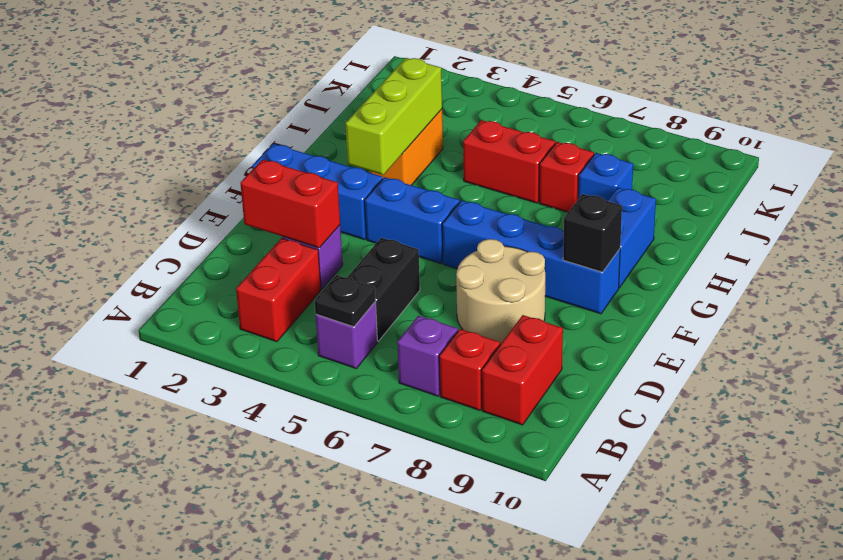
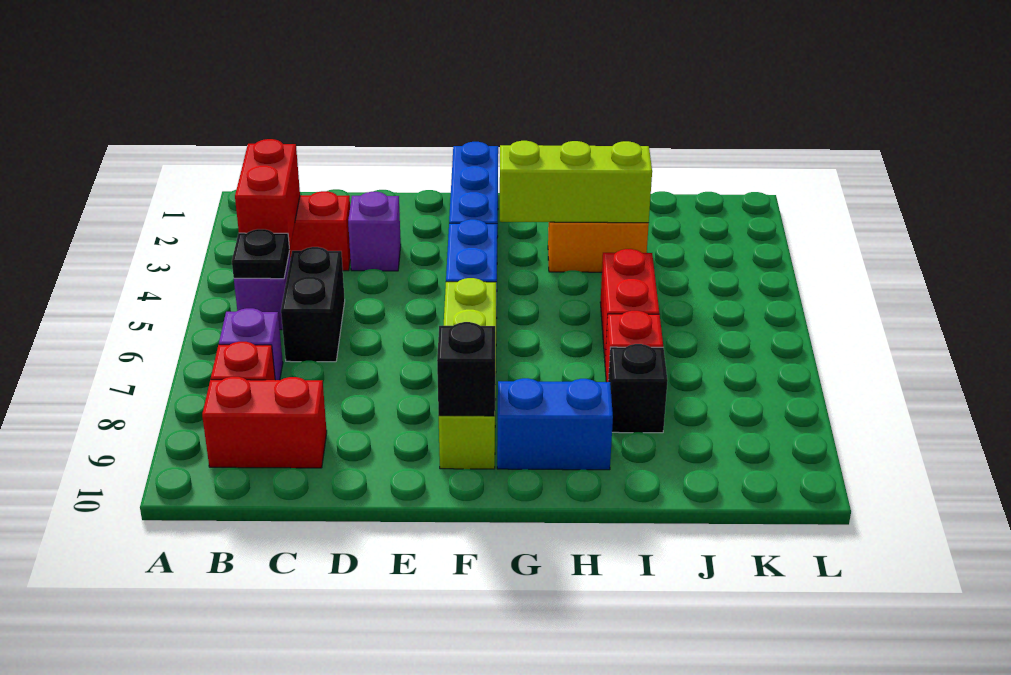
black brick C5:D5 level 1 -> black brick C5:C6 level 1
red brick D2:D3 level 2 -> red brick B3:B4 level 2
tan round brick D7:E8 level 1 -> none
blue brick F6:F9 level 1 -> lime brick F6:F9 level 1
blue brick I8 level 1 -> black brick I8 level 1

